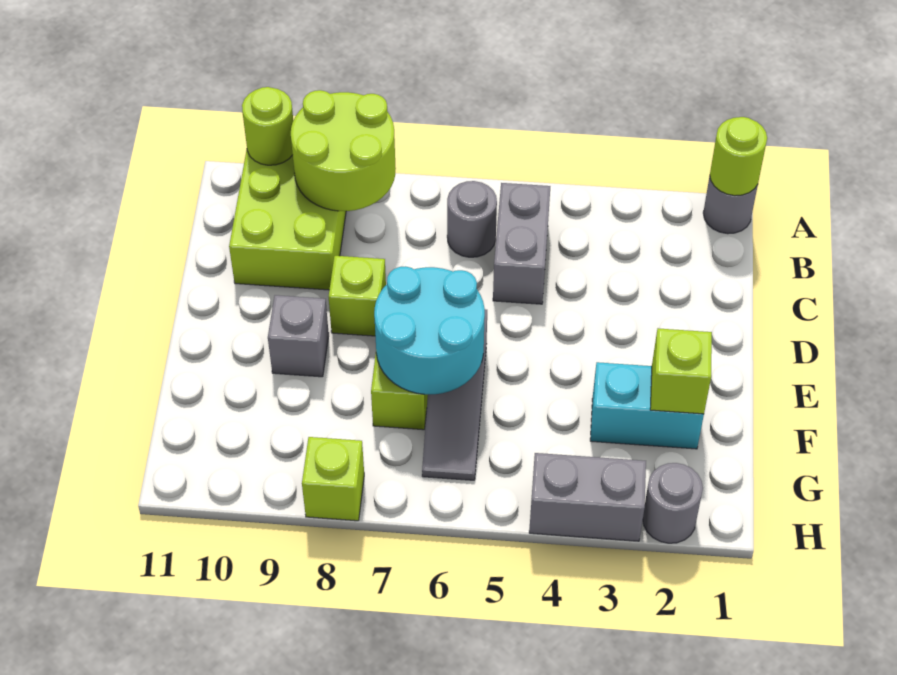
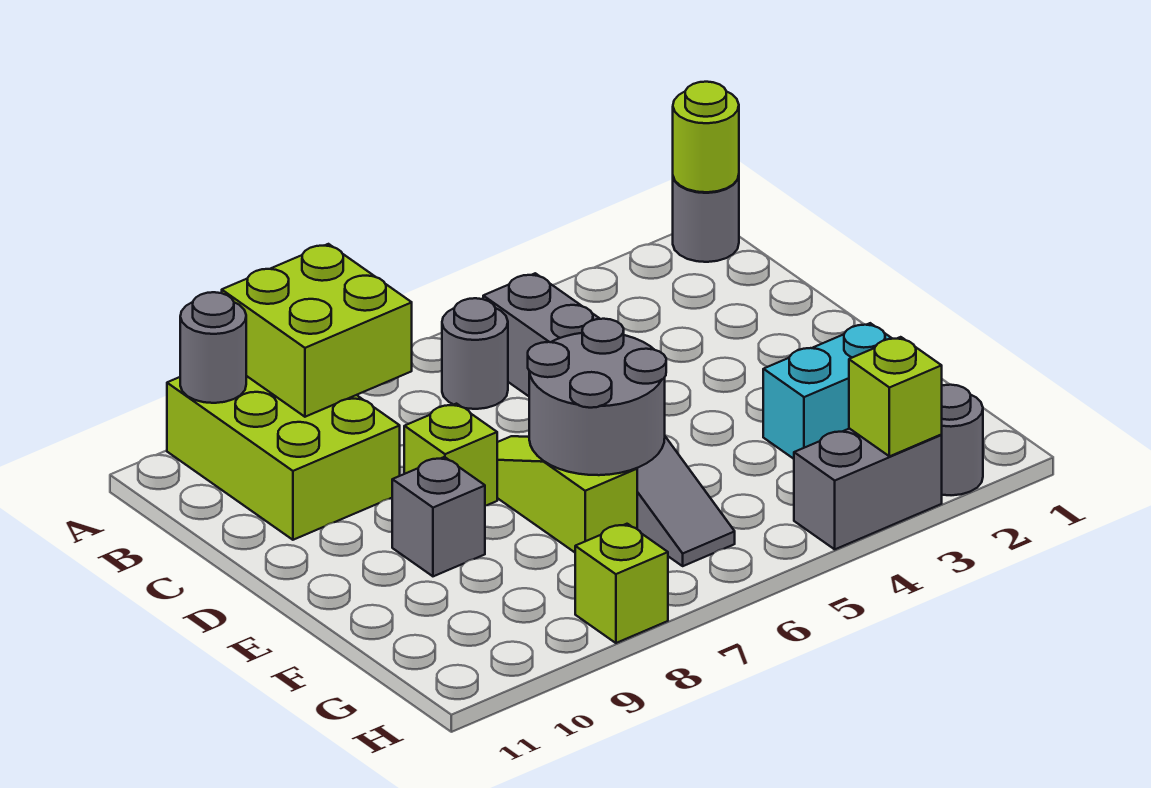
lime round brick A8:B9 level 2 -> lime brick A8:B9 level 2
lime round brick A10 level 2 -> grey round brick A10 level 2
cyan round brick E6:F7 level 2 -> grey round brick E6:F7 level 2
lime brick F2 level 2 -> lime brick H3 level 2

